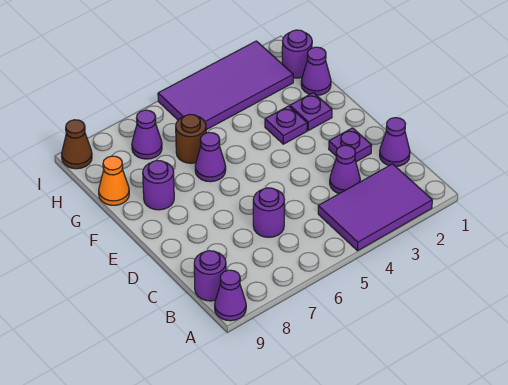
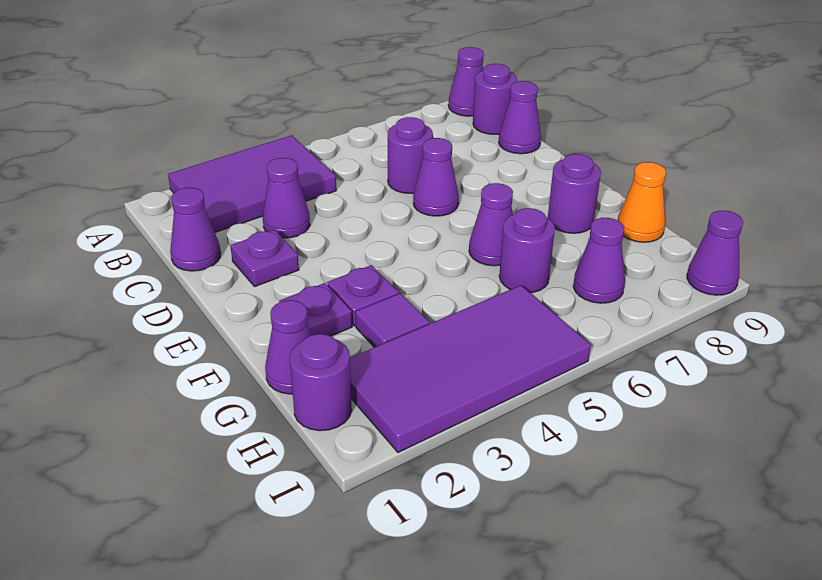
none -> purple cone C9 level 1
none -> purple cone D6 level 1
none -> purple tile G3 level 1
brown round brick G6 level 1 -> purple round brick G6 level 1
brown cone I9 level 1 -> purple cone I9 level 1

